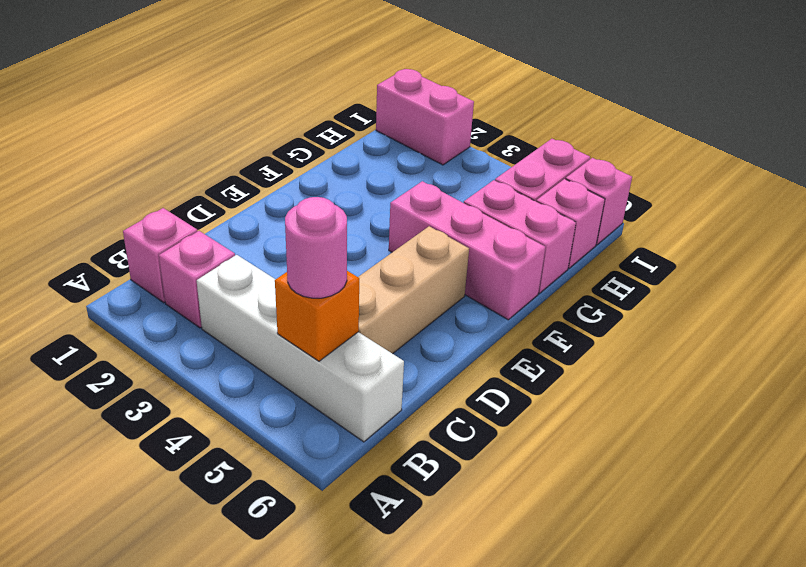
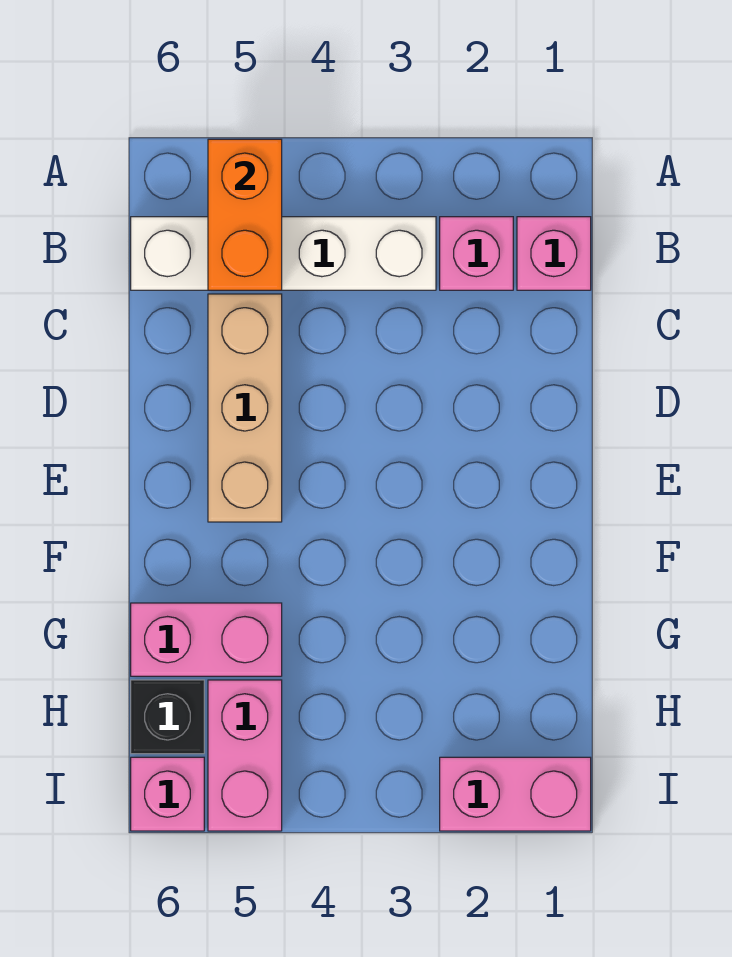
orange brick B5 level 2 -> orange brick A5:B5 level 2
pink round brick B5 level 3 -> none
pink brick F4:F6 level 1 -> none
pink brick H6 level 1 -> black brick H6 level 1

